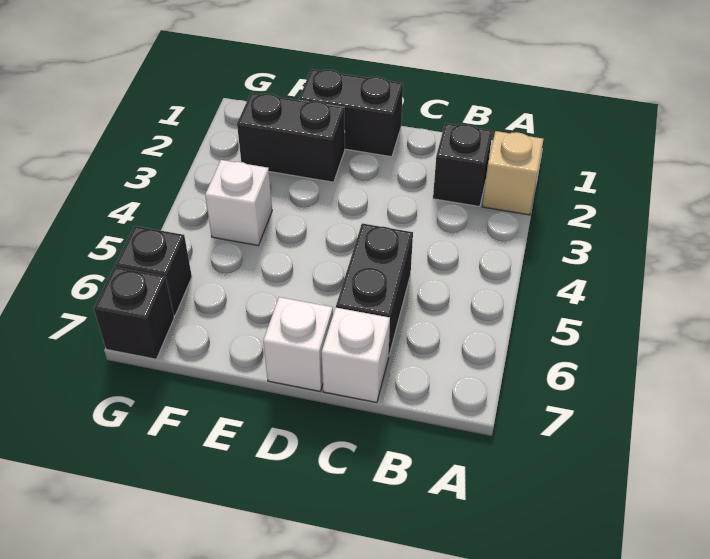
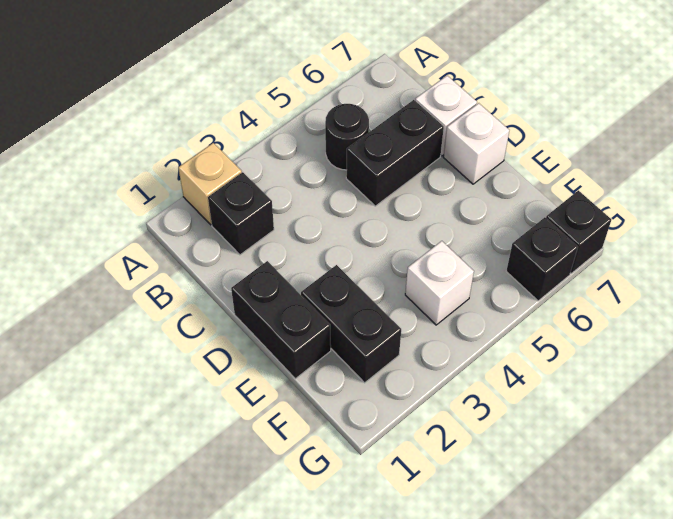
none -> black round brick B5 level 1

